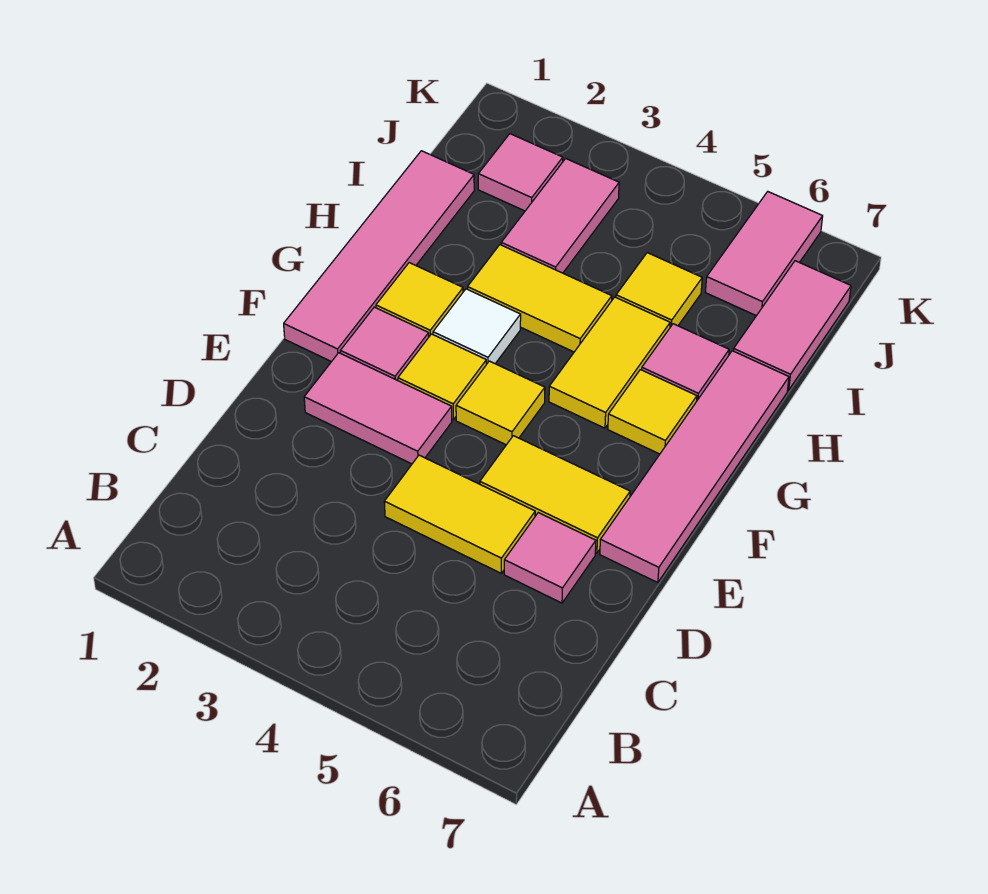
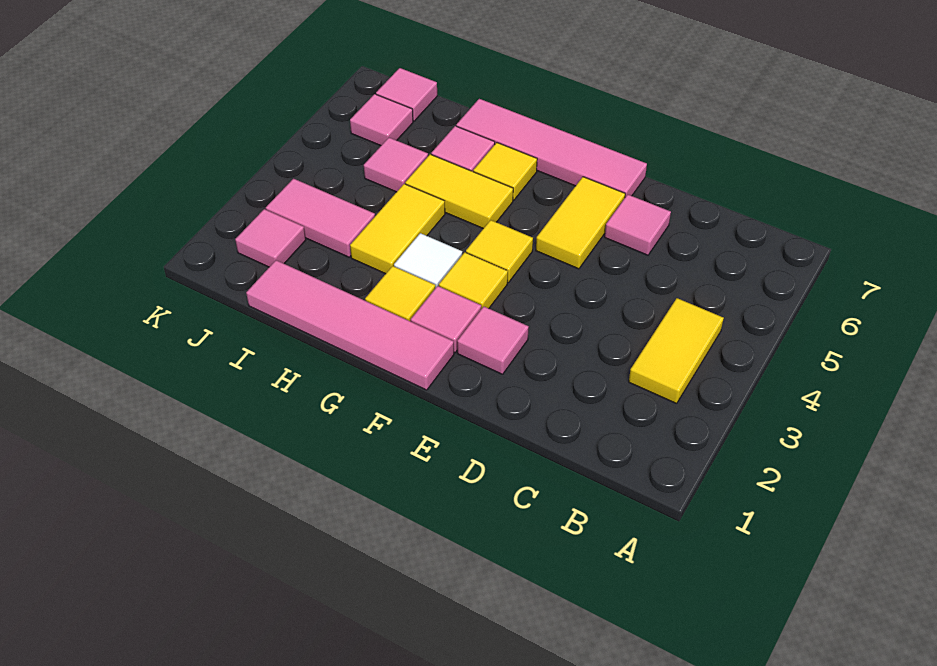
yellow tile D4:D5 level 1 -> yellow tile B3:B4 level 1
pink tile E2:E3 level 1 -> pink tile E2 level 1
yellow tile I5 level 1 -> pink tile I5 level 1
pink tile I7:J7 level 1 -> pink tile J7 level 1
pink tile J6:K6 level 1 -> pink tile J6 level 1

